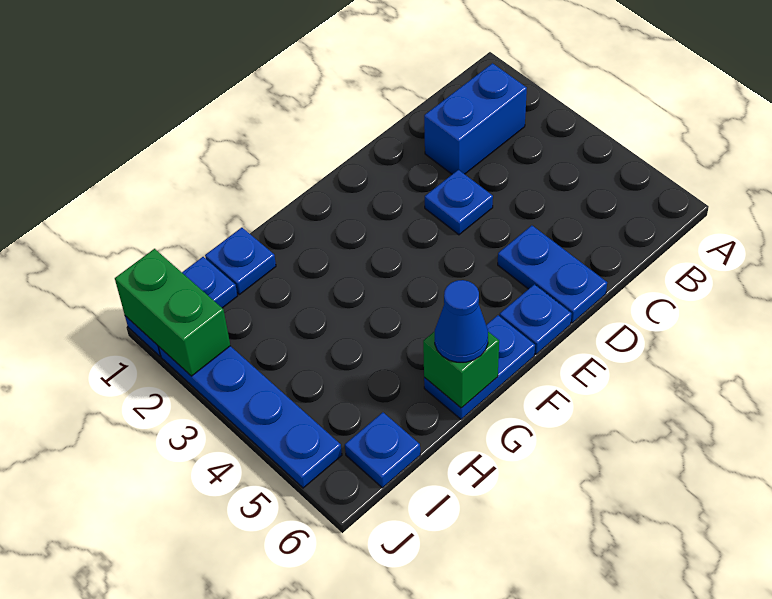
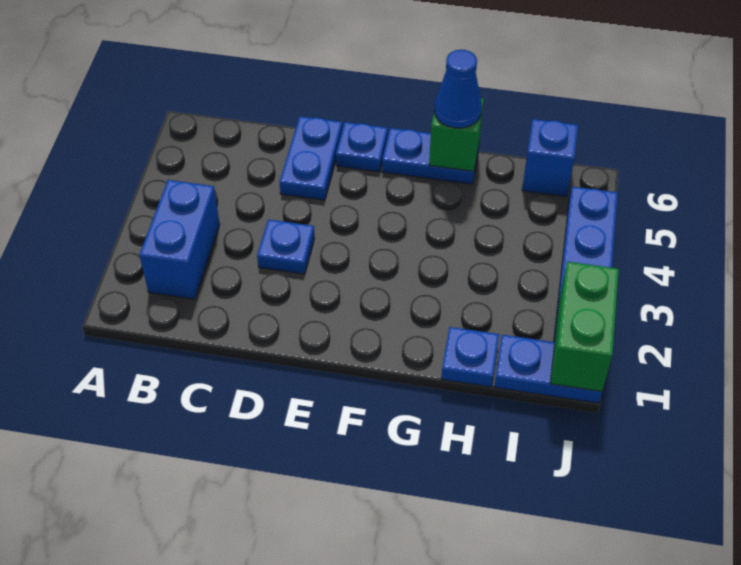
blue brick B2:C2 level 1 -> blue brick B2:B3 level 1
blue plate I6 level 1 -> blue brick I6 level 1

